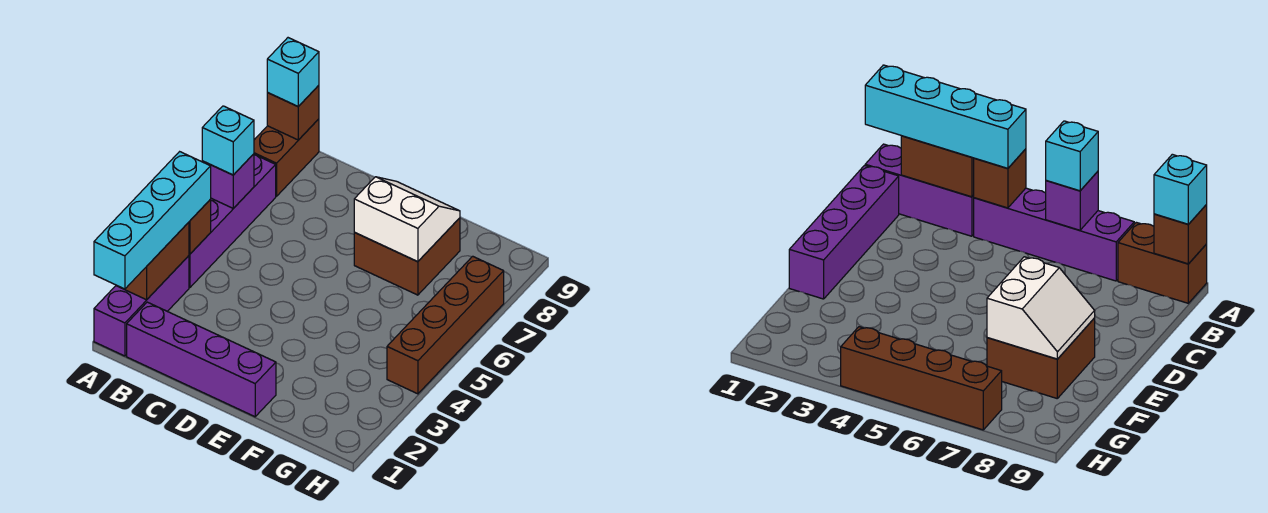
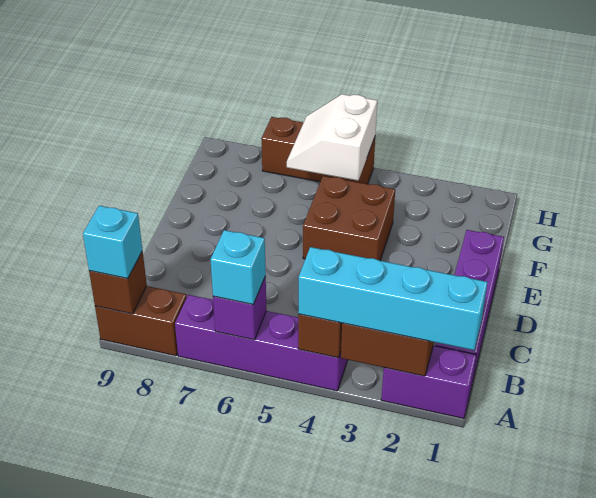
purple brick A1:A3 level 1 -> purple brick A1:A2 level 1
brown brick E7:F8 level 1 -> brown brick E4:F5 level 1
white slope E7:F8 level 2 top 7 -> white slope G5:H6 level 2 top 5
brown brick H4:H7 level 1 -> brown brick H5:H7 level 1

